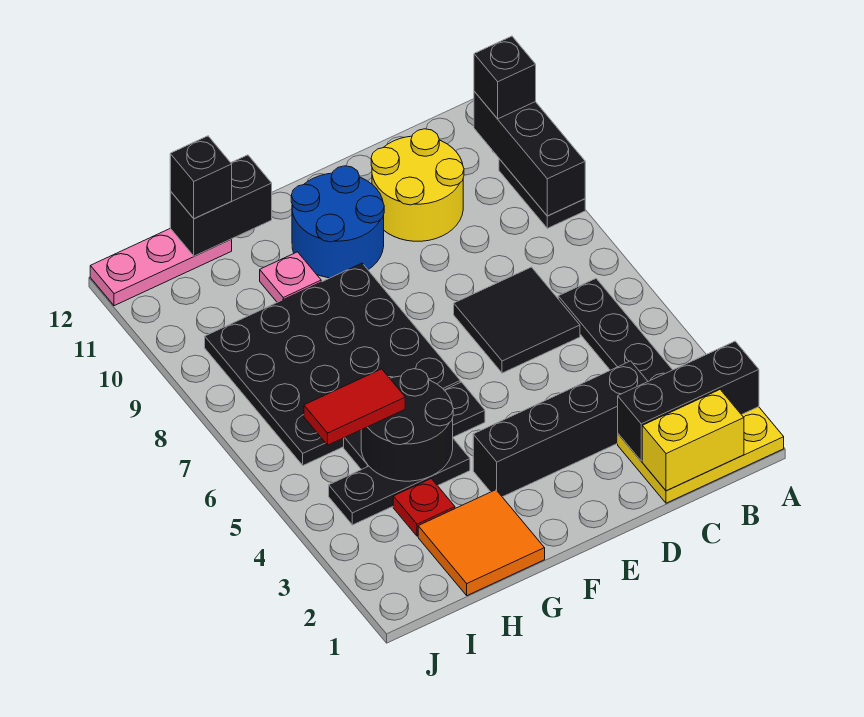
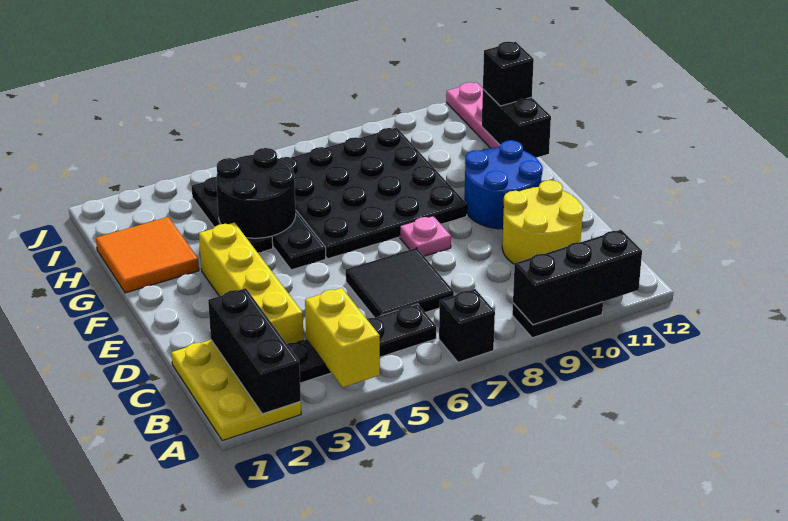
black brick A11 level 3 -> black brick A7 level 1
yellow brick B1:C1 level 2 -> yellow brick A4:B4 level 2
black brick C3:F3 level 1 -> yellow brick C3:F3 level 1
pink plate G10 level 1 -> pink plate E8 level 1
red plate H3 level 1 -> none
red tile H5:I5 level 3 -> none

